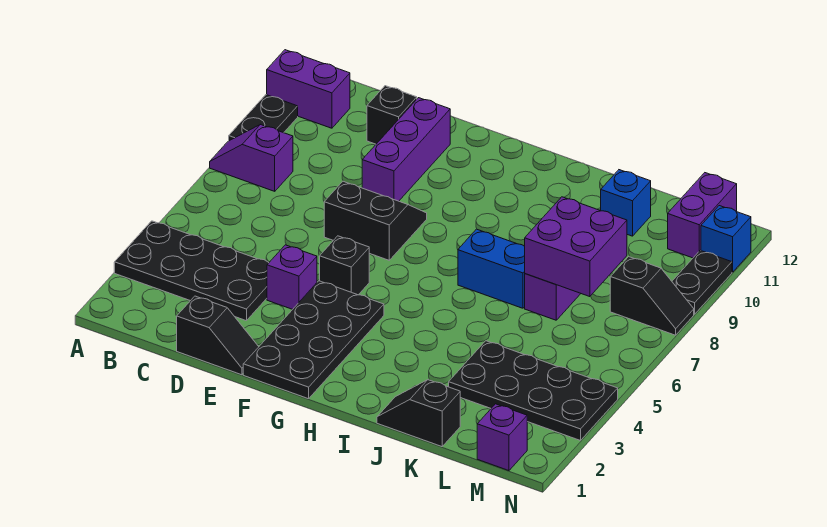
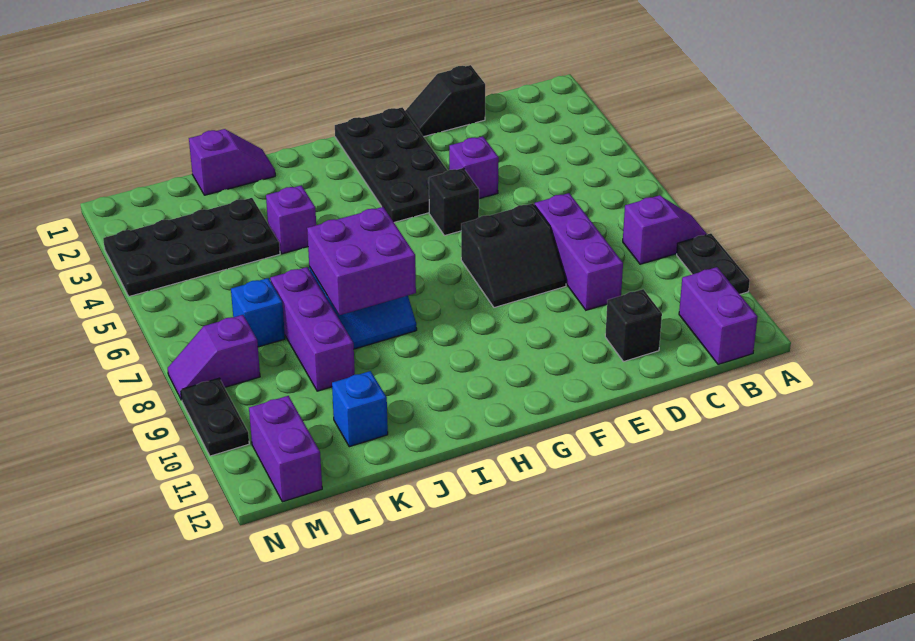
black plate A3:D4 level 1 -> none
purple brick A11:B11 level 1 -> purple brick B11:B12 level 1
purple brick E9:E11 level 1 -> purple brick D7:D9 level 1
black slope J1:K1 level 1 top K -> purple slope J1:K1 level 1 top K
purple brick K7:L8 level 2 -> purple brick I7:J8 level 2
purple brick M1 level 1 -> purple brick J4 level 1
black slope M8:N8 level 1 top M -> purple slope M8:N8 level 1 top M
blue brick N11 level 1 -> blue brick L7 level 1

